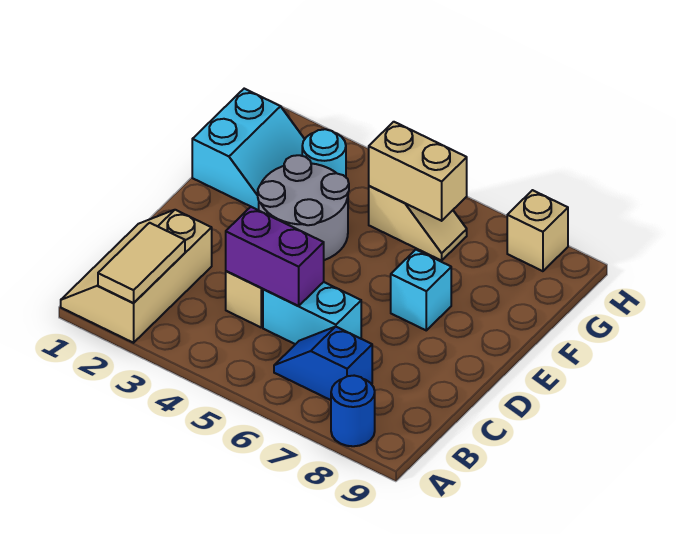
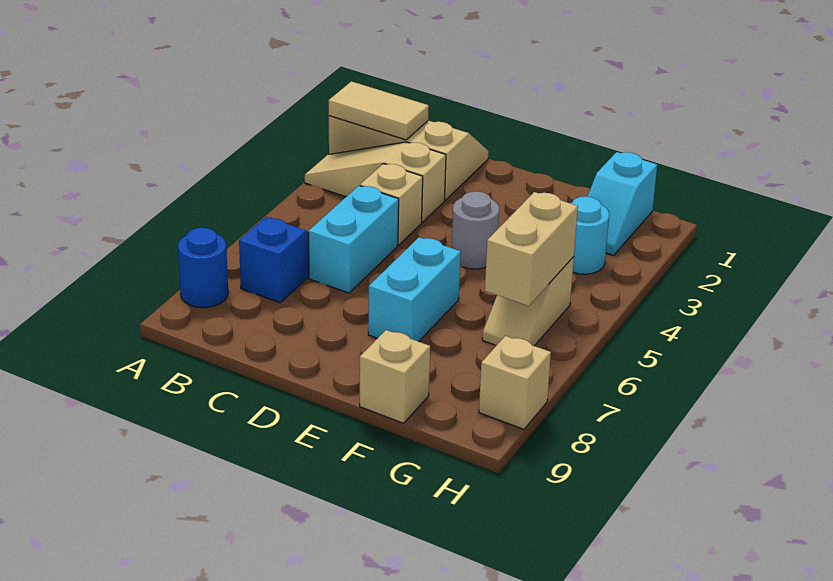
none -> tan slope A3:C3 level 1 top C
purple brick C4:C5 level 2 -> none
grey round brick E3:F4 level 1 -> grey round brick E4 level 1
cyan brick E7 level 1 -> cyan brick E6:E7 level 1
cyan slope F1:G2 level 1 top 1 -> cyan slope G1:G2 level 1 top 1
none -> tan brick F9 level 1

